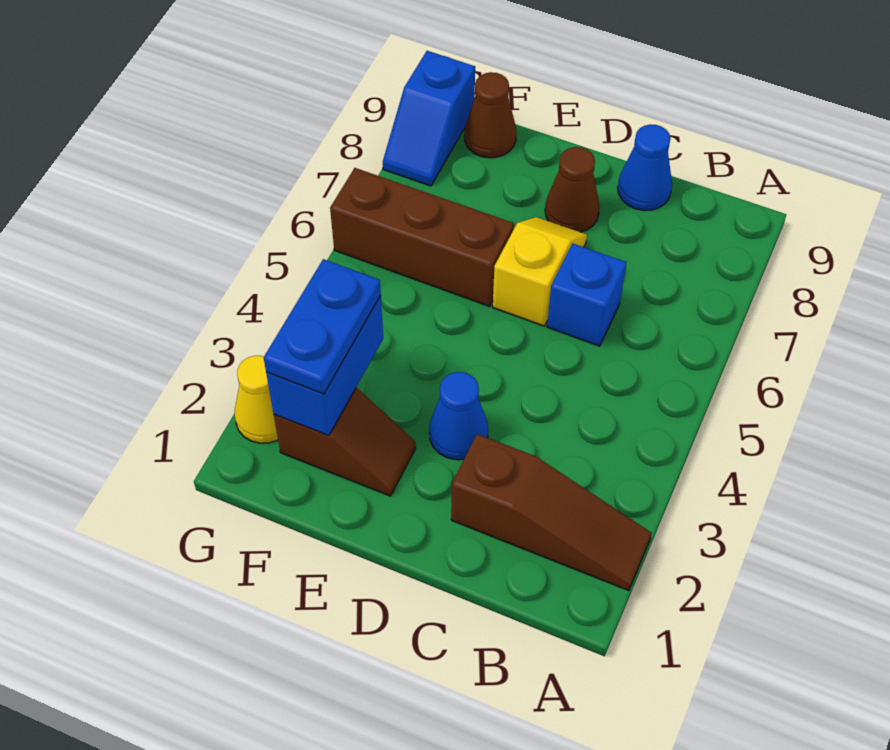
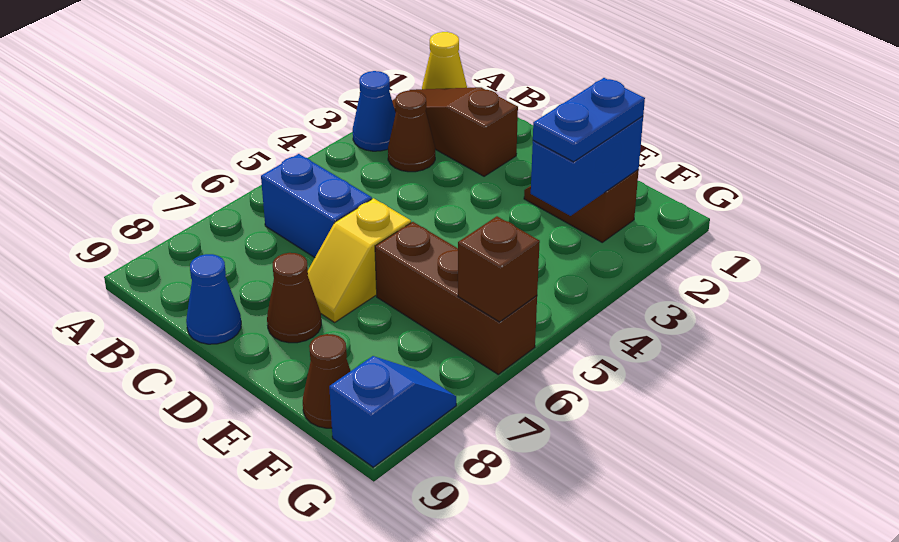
none -> brown cone B3 level 1
blue brick C6 level 1 -> blue brick B6:C6 level 1
blue cone D3 level 1 -> blue cone A3 level 1
yellow cone G2 level 1 -> yellow cone A1 level 1
none -> brown brick G6 level 2

